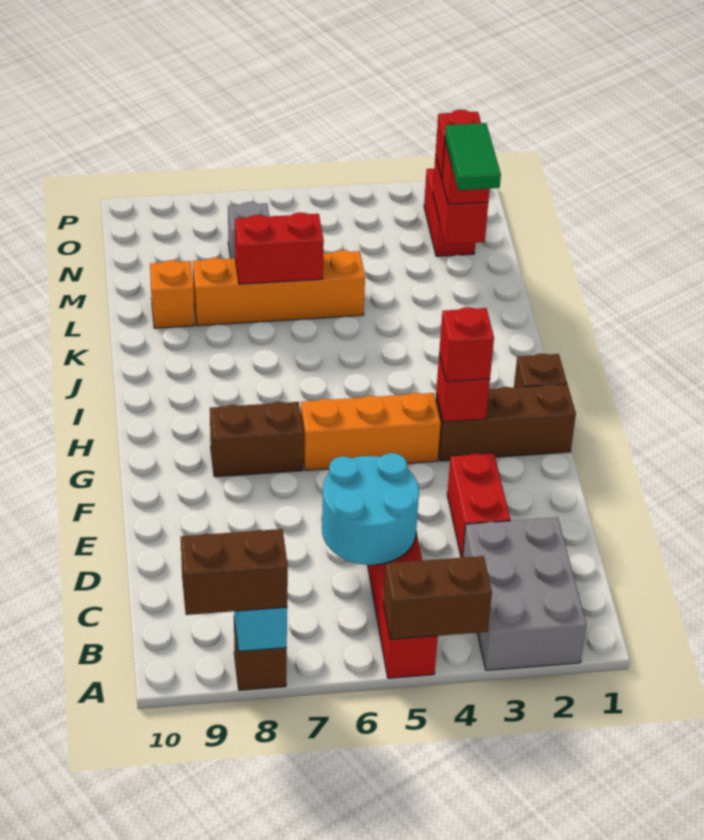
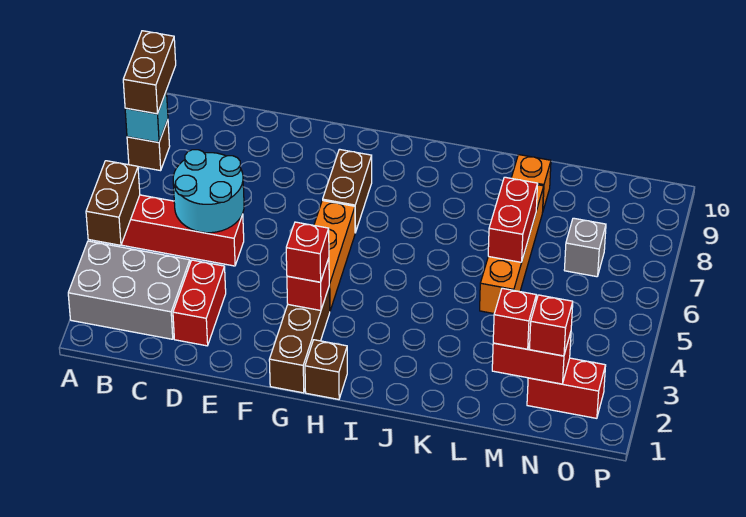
red brick D3:E3 level 1 -> red brick D2:D3 level 1
green tile L2:M2 level 4 -> none

